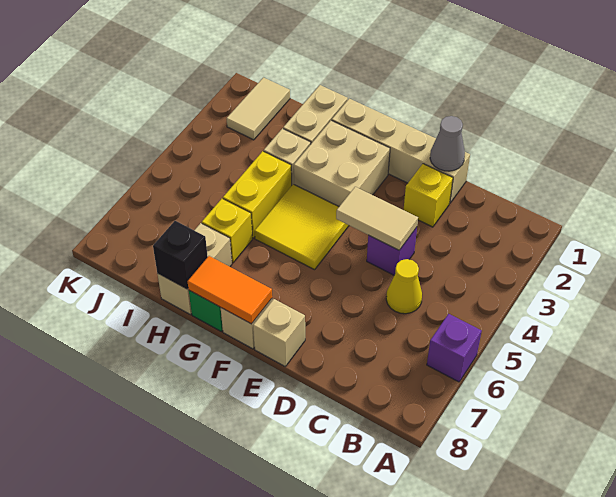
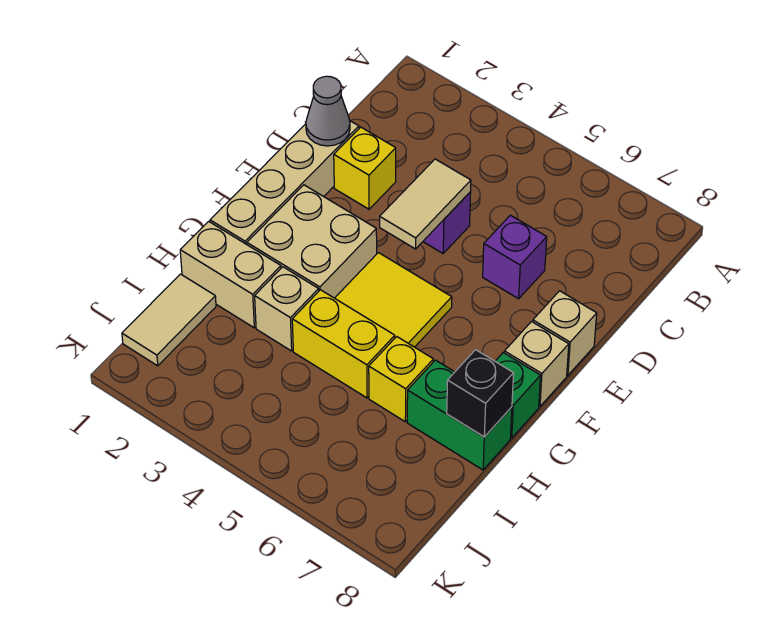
purple brick A6 level 1 -> purple brick D6 level 1
yellow cone C5 level 1 -> none
orange tile F8:G8 level 2 -> none
tan brick H7:H8 level 1 -> green brick H7:H8 level 1
tan tile J1:J2 level 1 -> tan tile I1:J1 level 1

